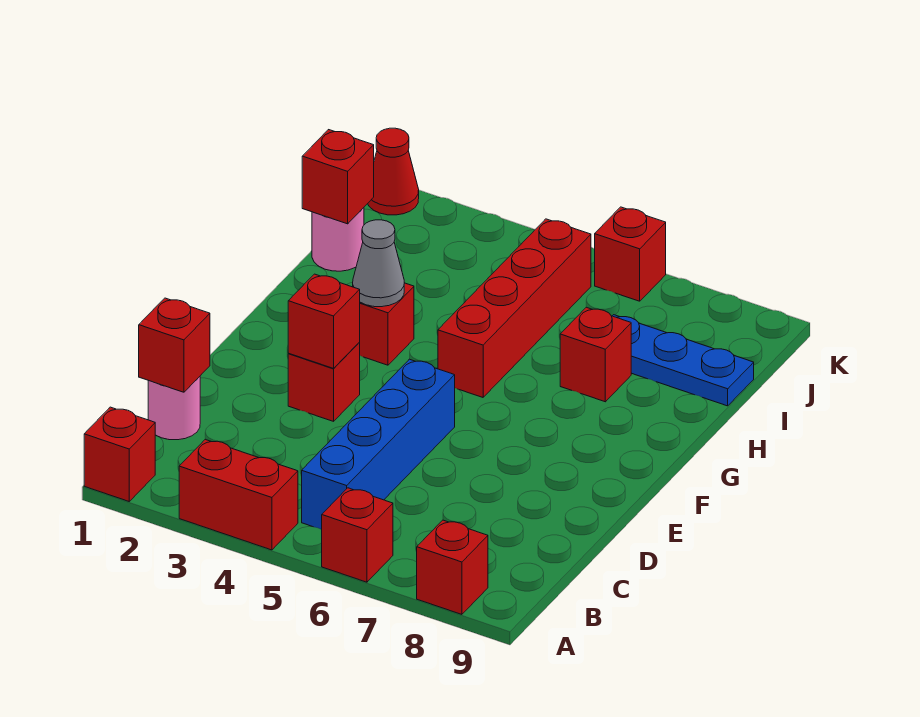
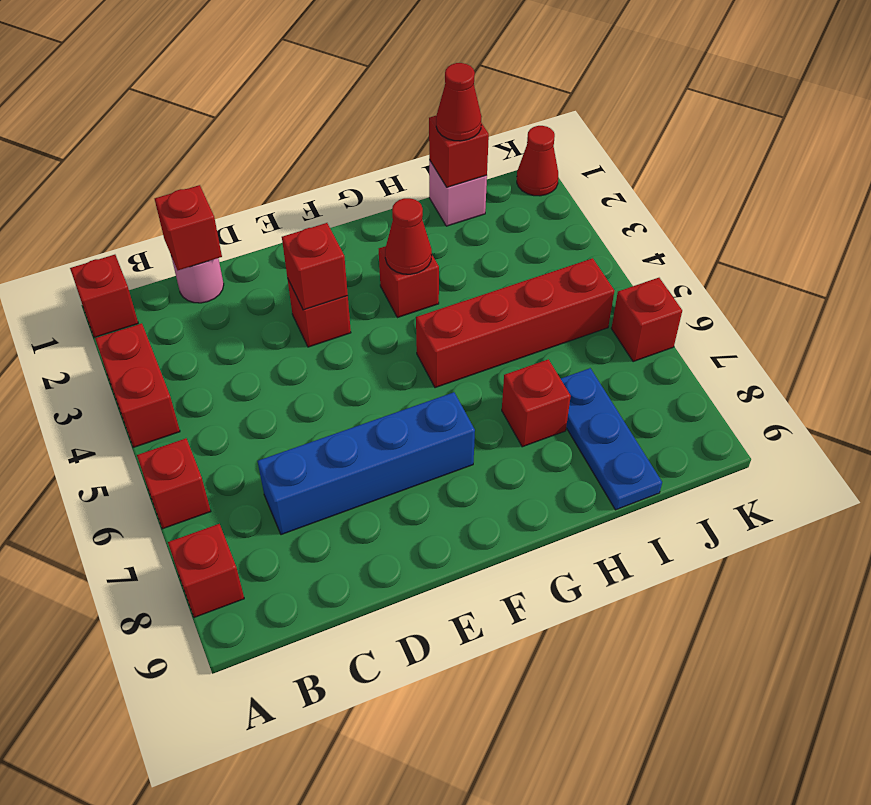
blue brick B5:E5 level 1 -> blue brick C7:F7 level 1
grey cone G3 level 2 -> red cone G3 level 2
pink round brick I1 level 1 -> pink brick I1 level 1
none -> red cone I1 level 3

